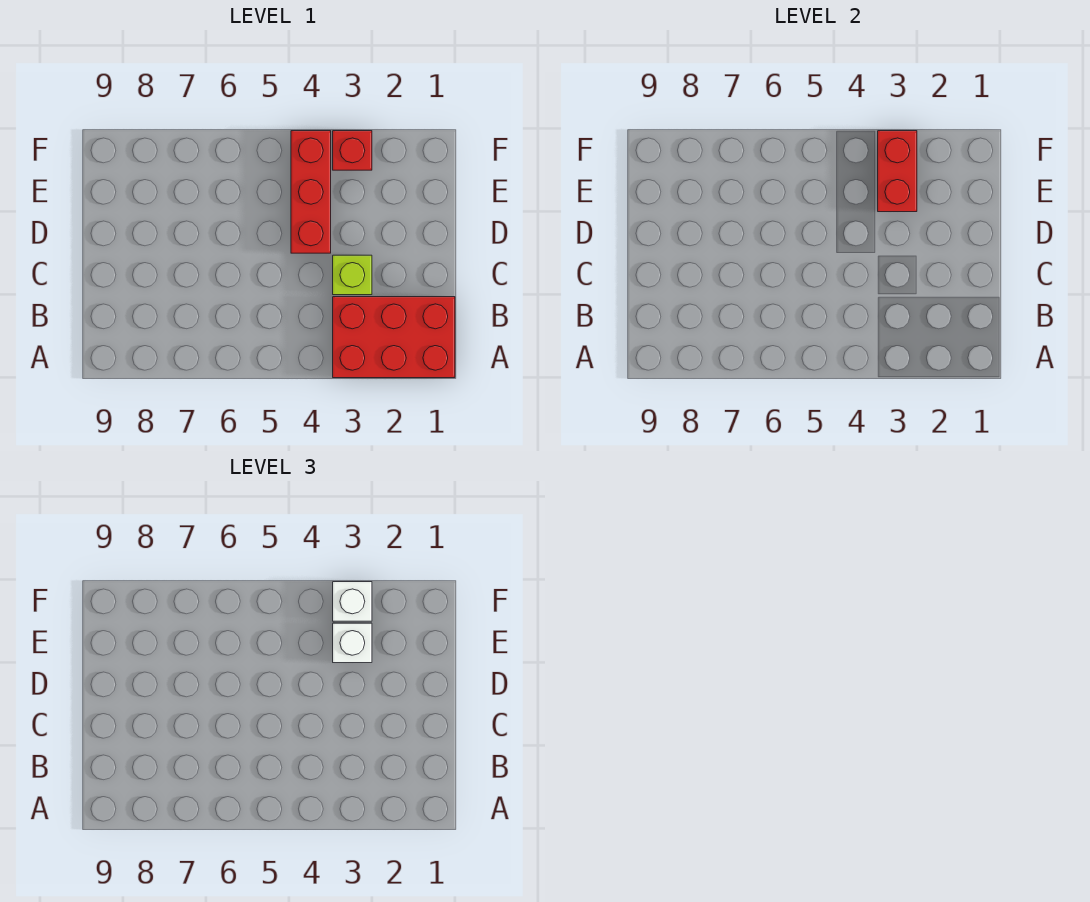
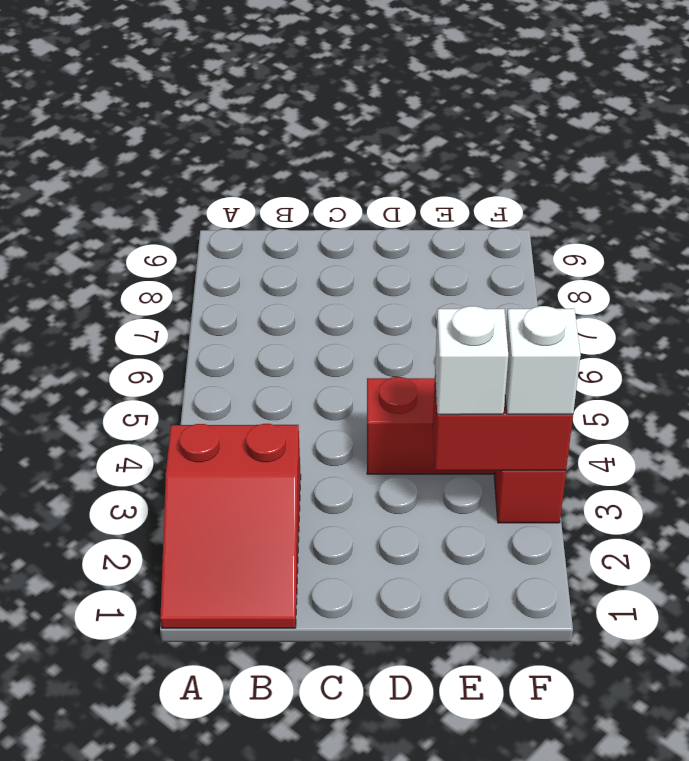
red brick A1:B3 level 1 -> red slope A1:B3 level 1 top 3
lime brick C3 level 1 -> none

